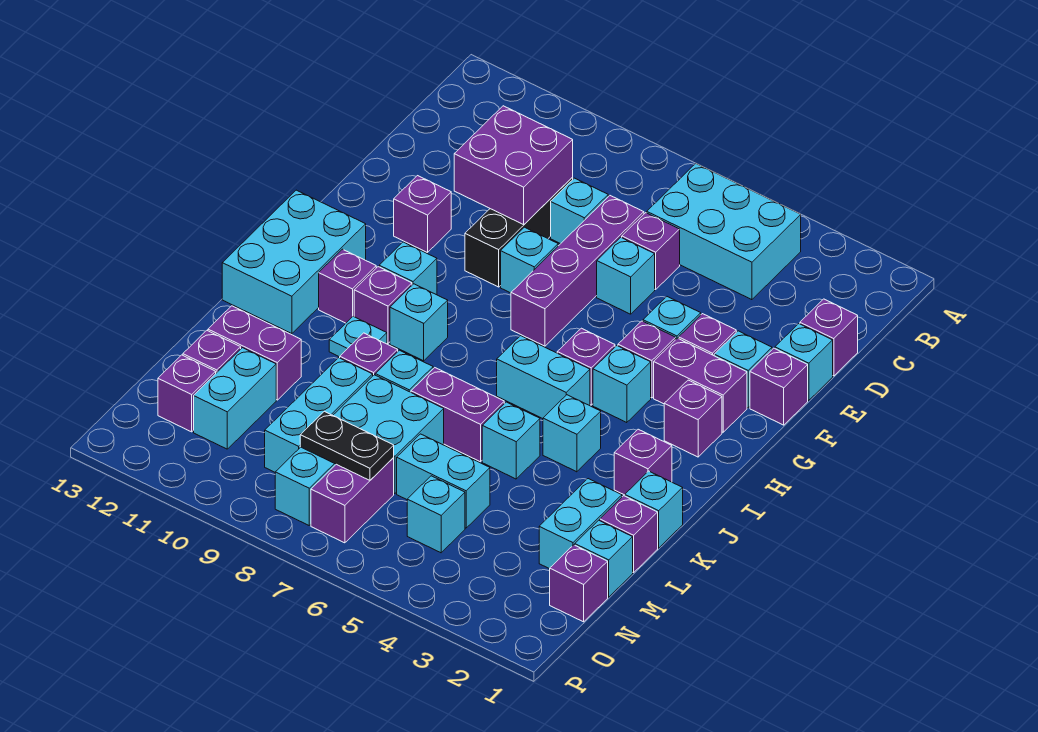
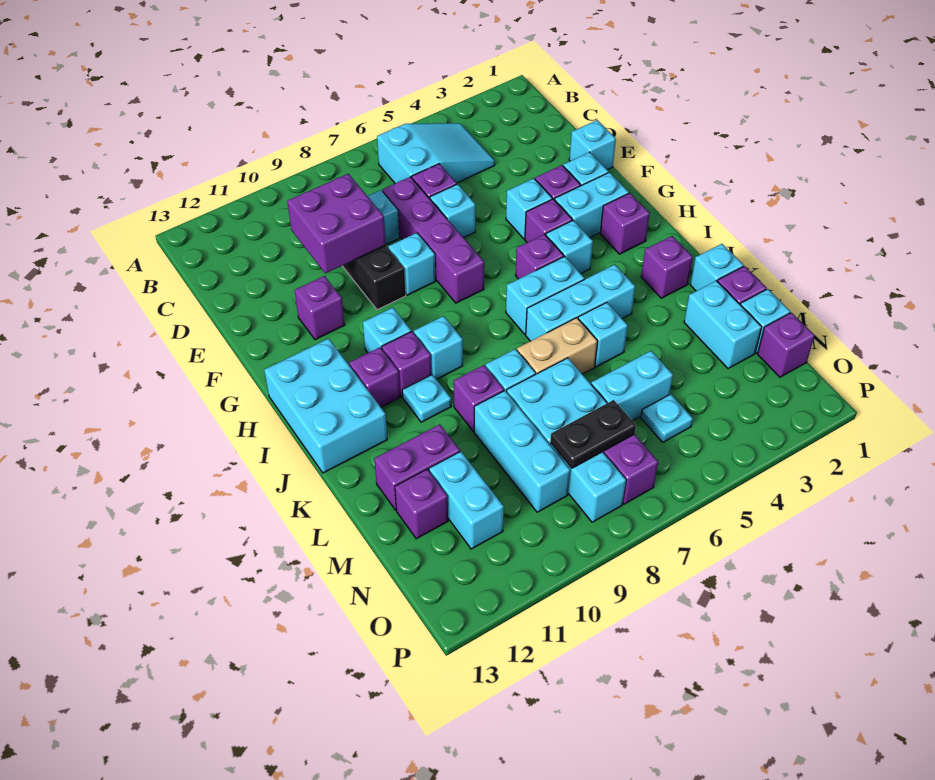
cyan brick B4:C6 level 1 -> cyan slope B4:C6 level 1 top 6
purple brick D1 level 1 -> none
purple brick F1 level 1 -> none
purple brick G2:G3 level 1 -> cyan brick G2:G3 level 1
cyan brick J4 level 1 -> cyan brick J4:J6 level 1
purple brick K6:K7 level 1 -> tan brick K6:K7 level 1
cyan brick N5 level 1 -> cyan plate N5 level 1
purple brick N12 level 1 -> none

